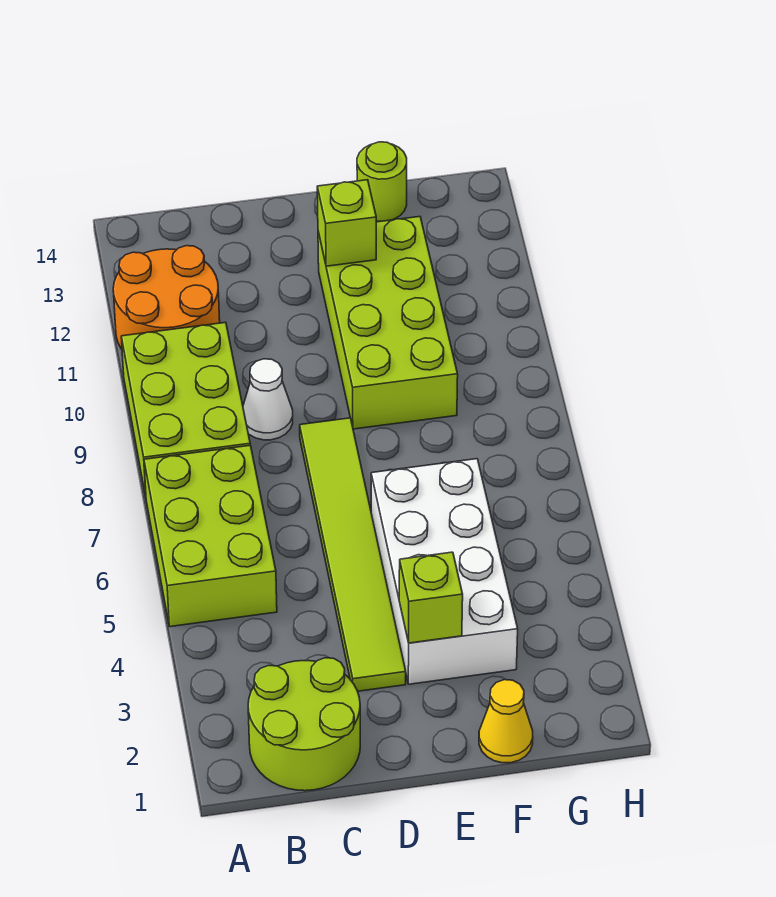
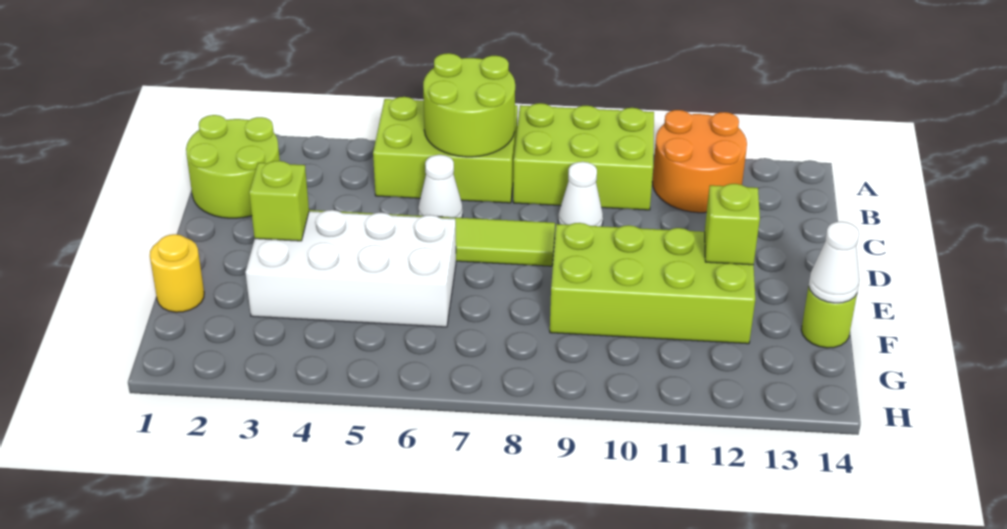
none -> lime round brick A6:B7 level 2
none -> white cone C6 level 1
yellow cone F1 level 1 -> yellow round brick F1 level 1
none -> white cone F14 level 2

